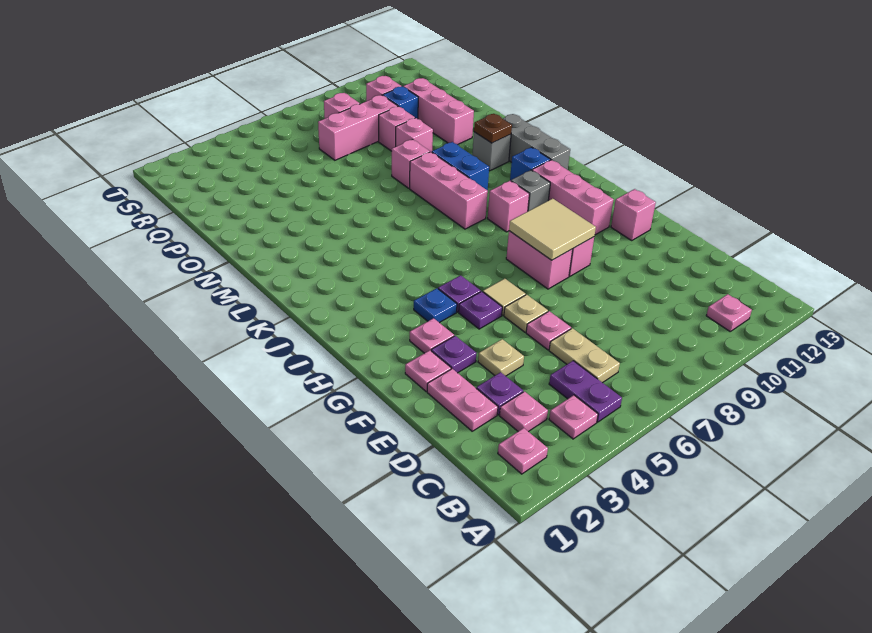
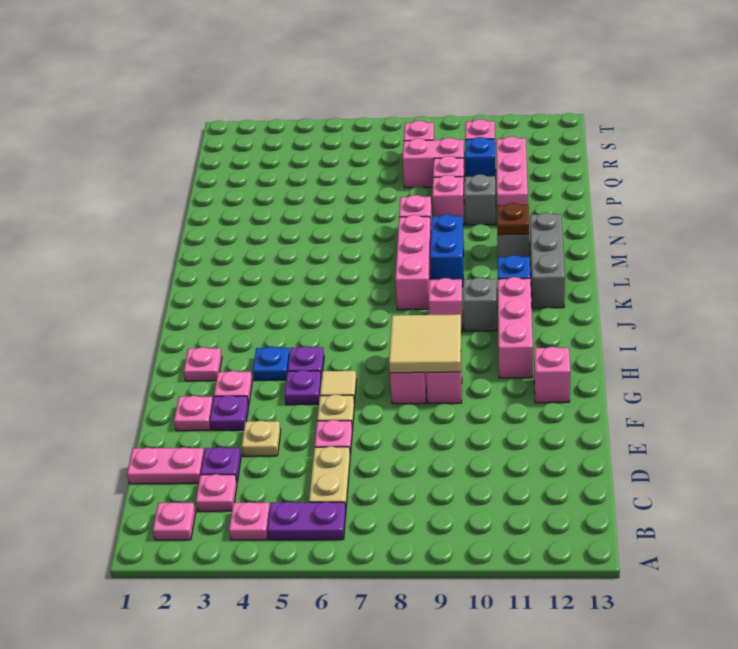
purple plate B5:C5 level 1 -> purple plate B5:B6 level 1
pink plate B11 level 1 -> pink plate H2 level 1
pink plate D2:E2 level 1 -> pink plate D1:D2 level 1
none -> grey brick O10 level 1
pink brick Q7:Q9 level 1 -> pink brick Q8:Q9 level 1

